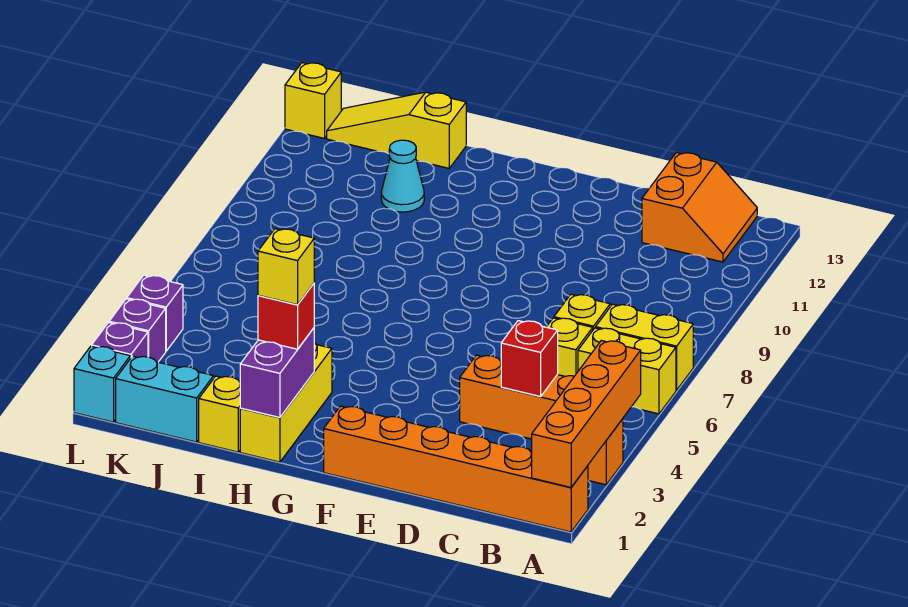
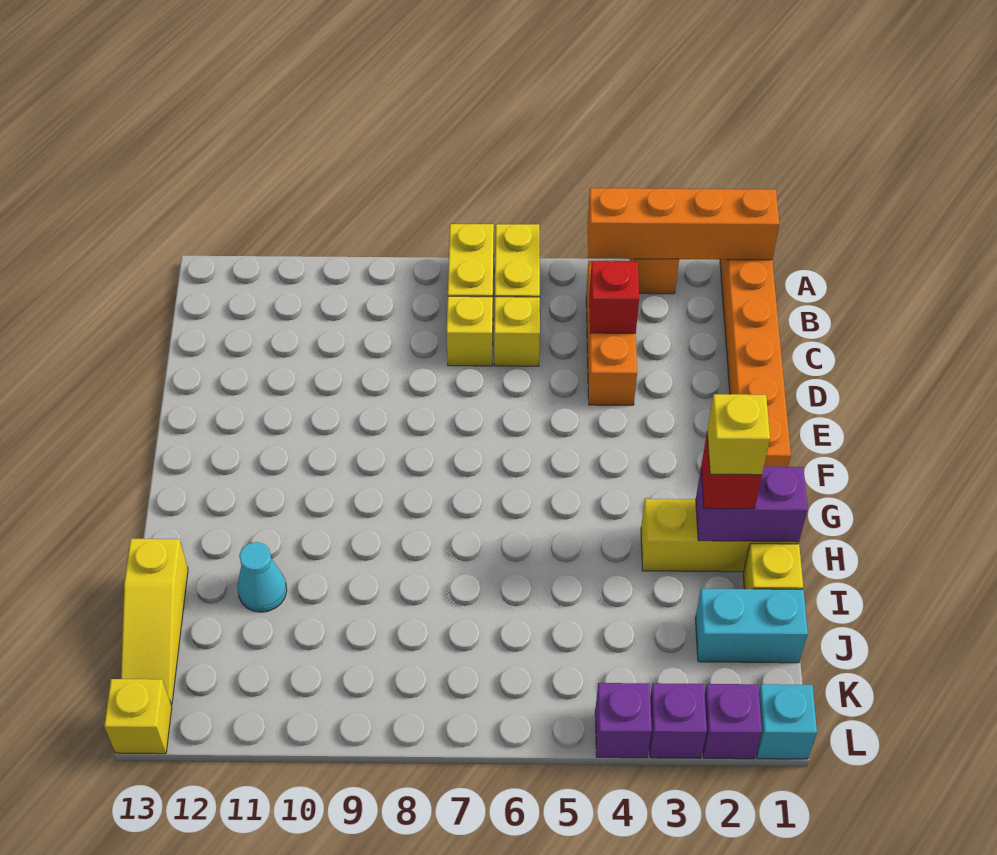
orange slope B12:C13 level 1 top C -> none
cyan brick J1:K1 level 1 -> cyan brick J1:J2 level 1

